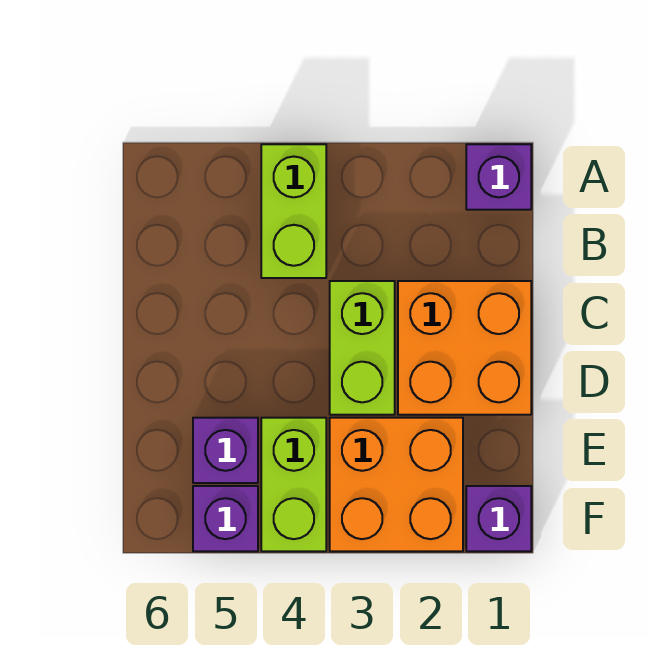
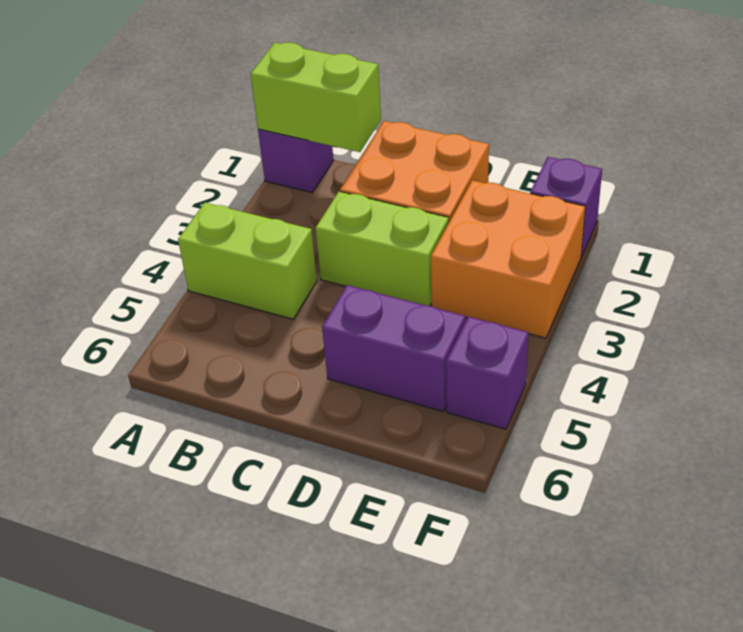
lime brick E4:F4 level 1 -> lime brick A1:B1 level 2
purple brick E5 level 1 -> purple brick D5:E5 level 1

